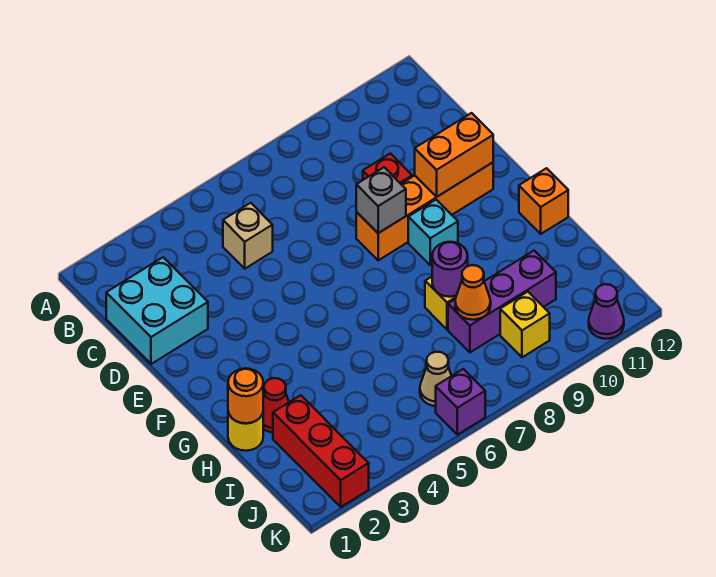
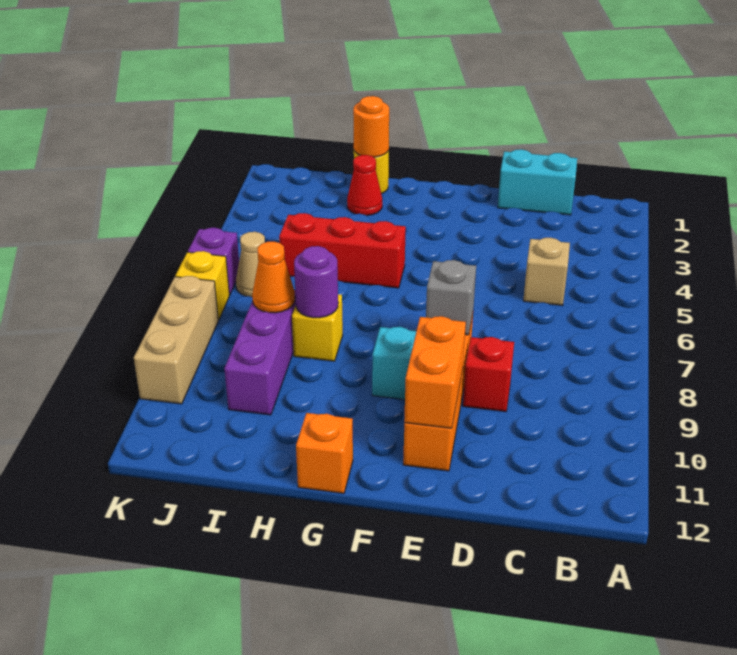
cyan brick C1:D2 level 1 -> cyan brick C1:D1 level 1
red brick I2:K2 level 1 -> red brick G5:I5 level 1
yellow brick J9 level 1 -> yellow brick K7 level 1
none -> tan brick K8:K10 level 1
purple cone K11 level 1 -> none

